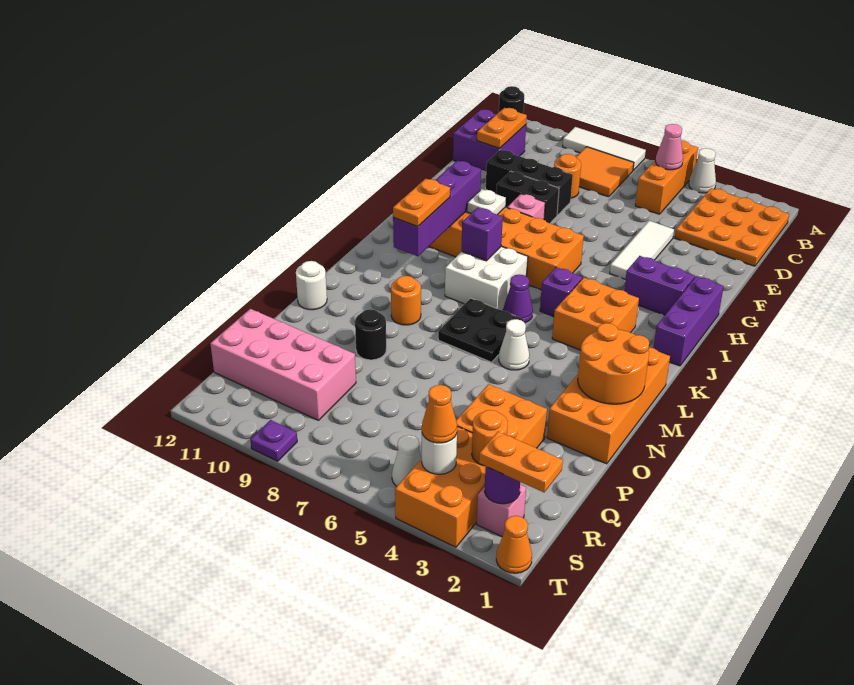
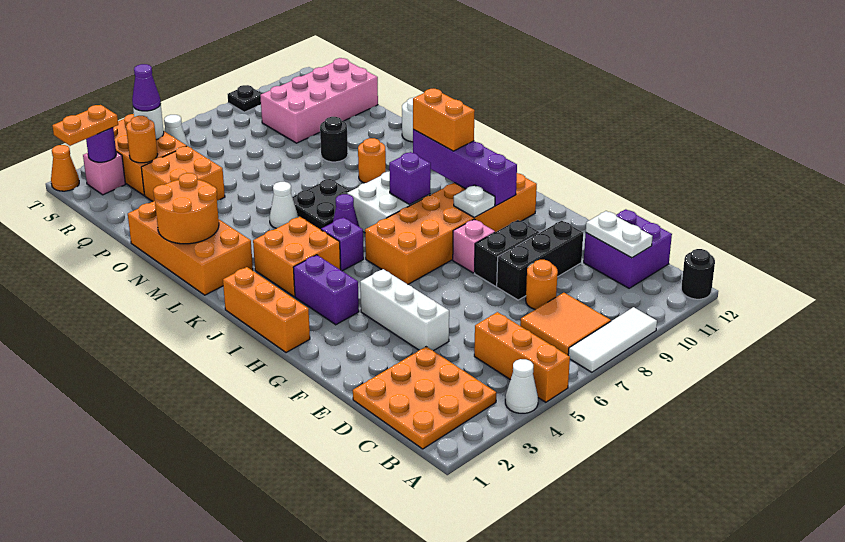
pink cone B5 level 2 -> none
orange plate C11:D11 level 2 -> white plate C11:D11 level 2
white tile E4:G4 level 1 -> white brick E4:G4 level 1
purple brick H1:J1 level 1 -> orange brick H1:J1 level 1
purple brick H2:H3 level 1 -> purple brick H3:I3 level 1
orange plate J10:K10 level 3 -> orange brick J10:K10 level 3
orange cone S4 level 3 -> purple cone S4 level 3
purple plate T9 level 1 -> black plate T9 level 1

